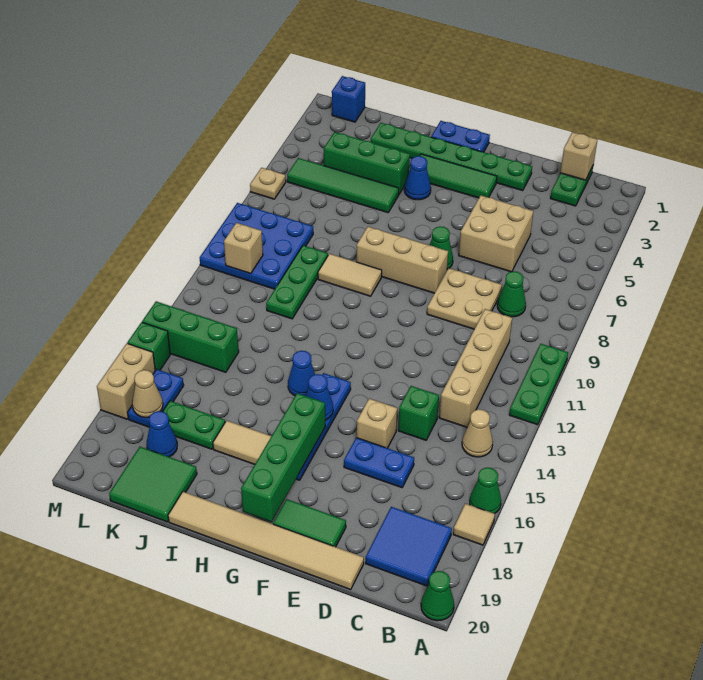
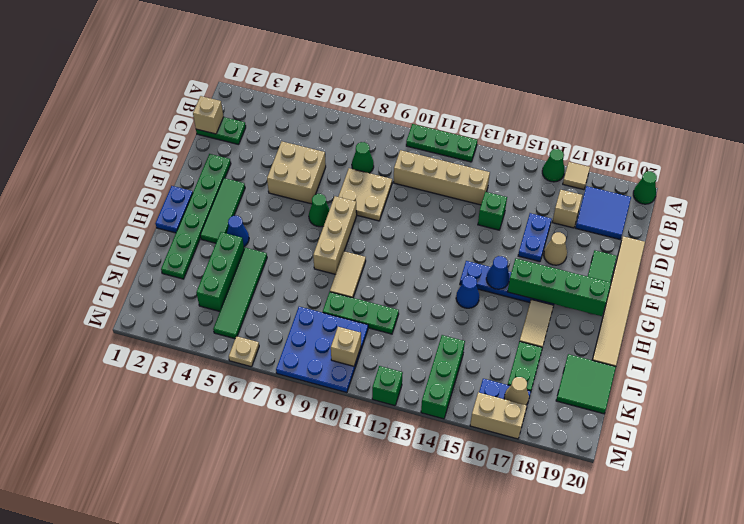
tan cone B14 level 1 -> tan cone E17 level 1
tan brick E15 level 1 -> tan brick C17 level 1
blue cone K18 level 1 -> none
blue brick L1 level 1 -> none
green brick M15 level 1 -> green brick M12 level 1

